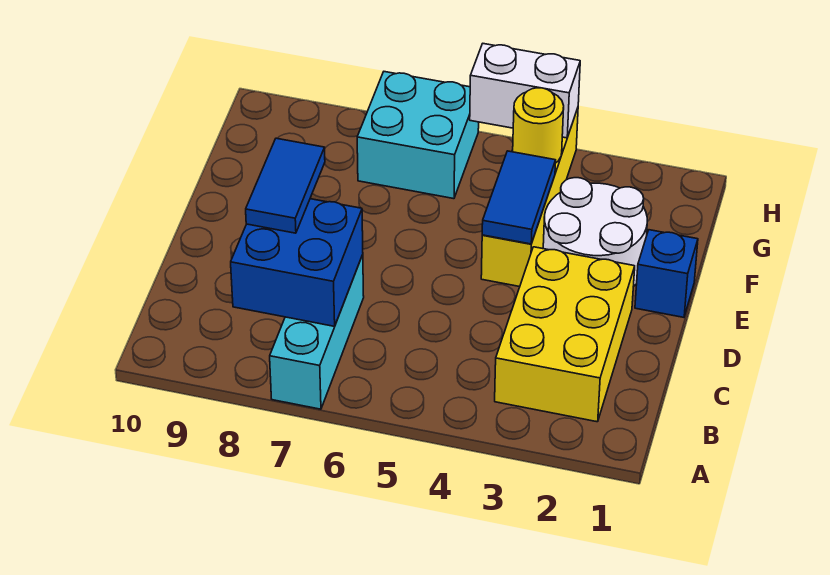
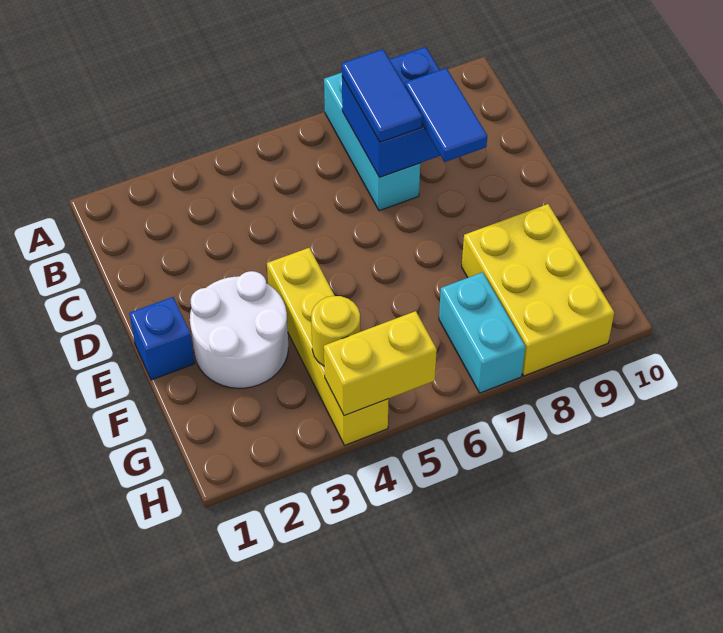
yellow brick B2:D3 level 1 -> yellow brick F8:H9 level 1
blue tile E4:F4 level 2 -> blue tile B7:C7 level 3
cyan brick G6:H7 level 1 -> cyan brick G7:H7 level 1
white brick H4:H5 level 2 -> yellow brick H4:H5 level 2

